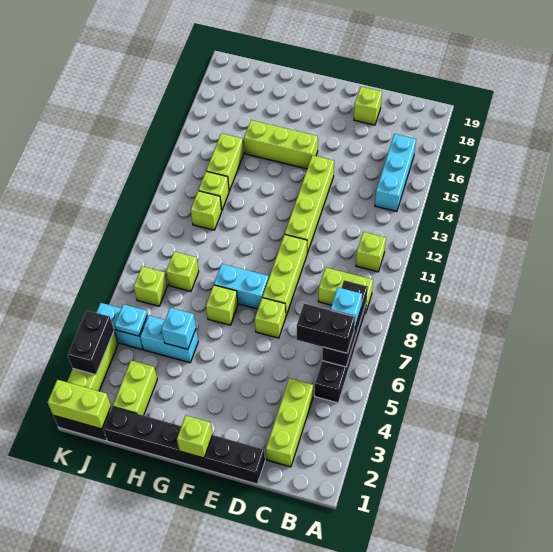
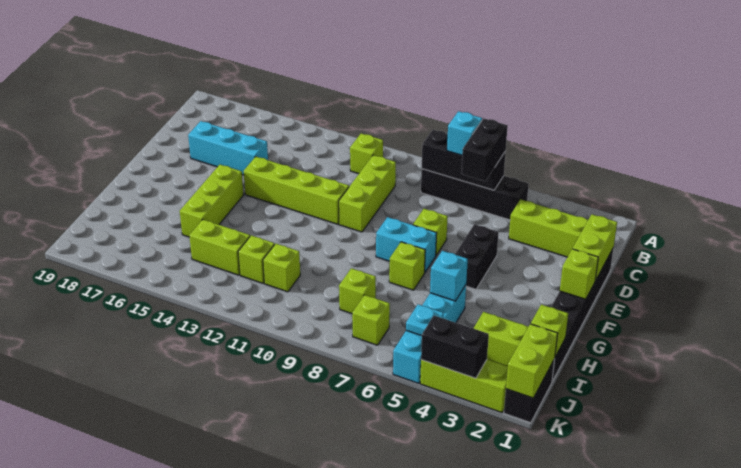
lime brick B9:C9 level 1 -> lime brick D1:E1 level 2
cyan brick B14:B16 level 1 -> cyan brick D15:D17 level 1
lime brick D18 level 1 -> lime brick I1 level 2
none -> black brick E5:F5 level 1
lime brick E8:E10 level 1 -> lime brick C10:E10 level 1
cyan brick F8:G8 level 1 -> cyan brick F7:F8 level 1

